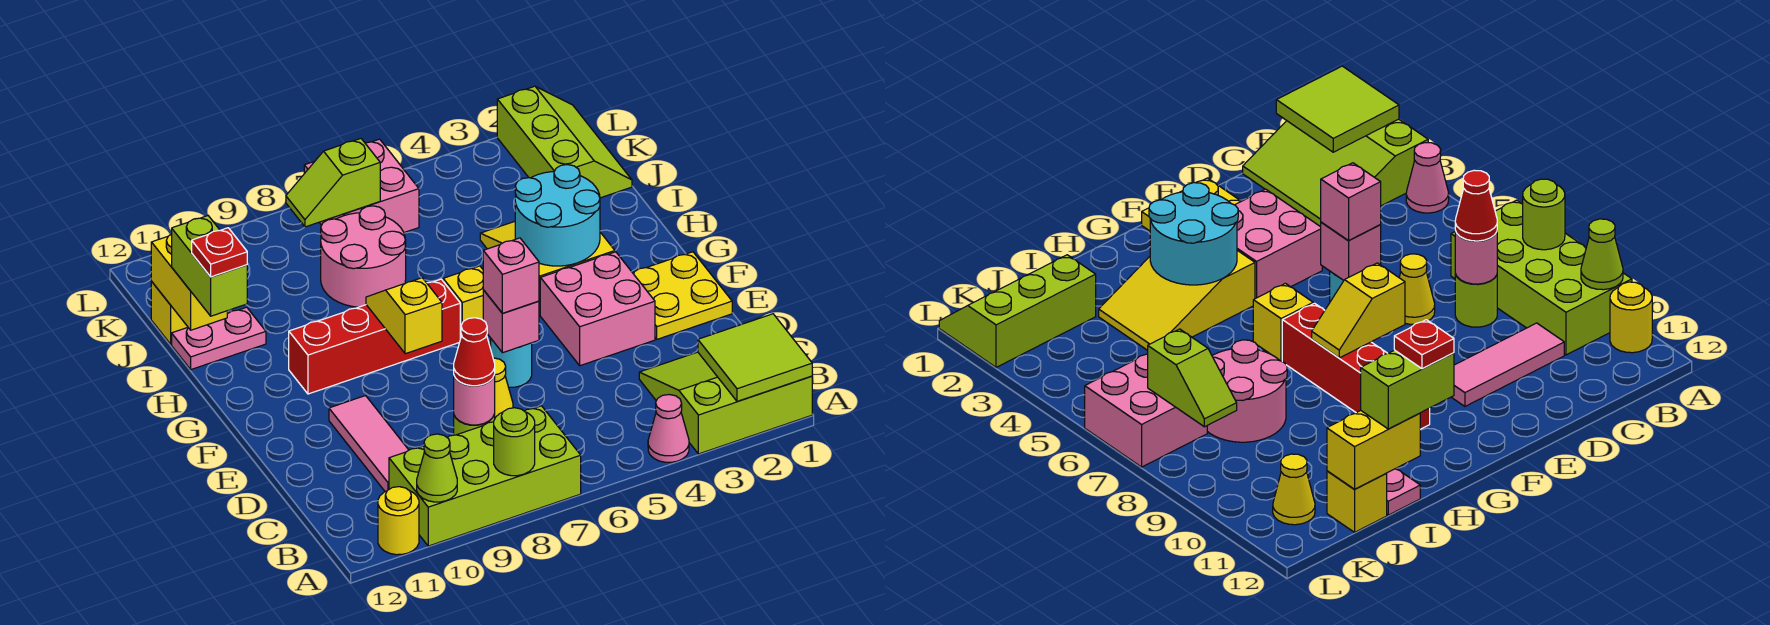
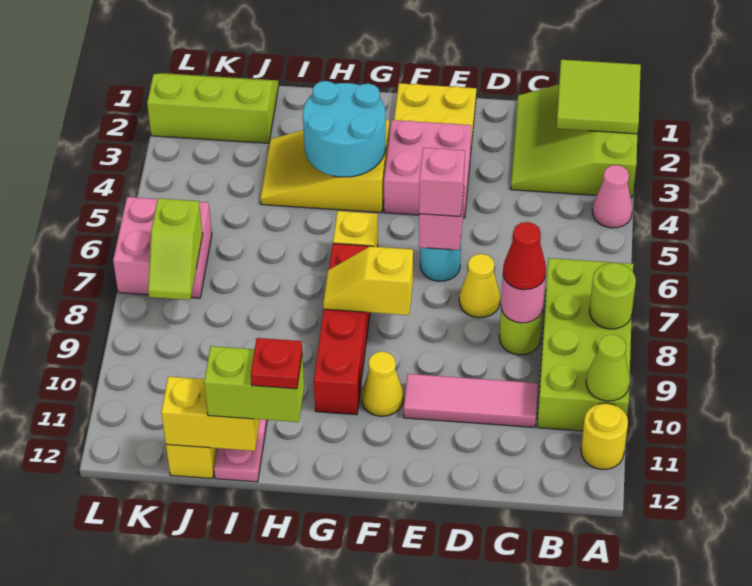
pink round brick I7:J8 level 1 -> none
yellow cone K11 level 1 -> yellow cone F10 level 1

